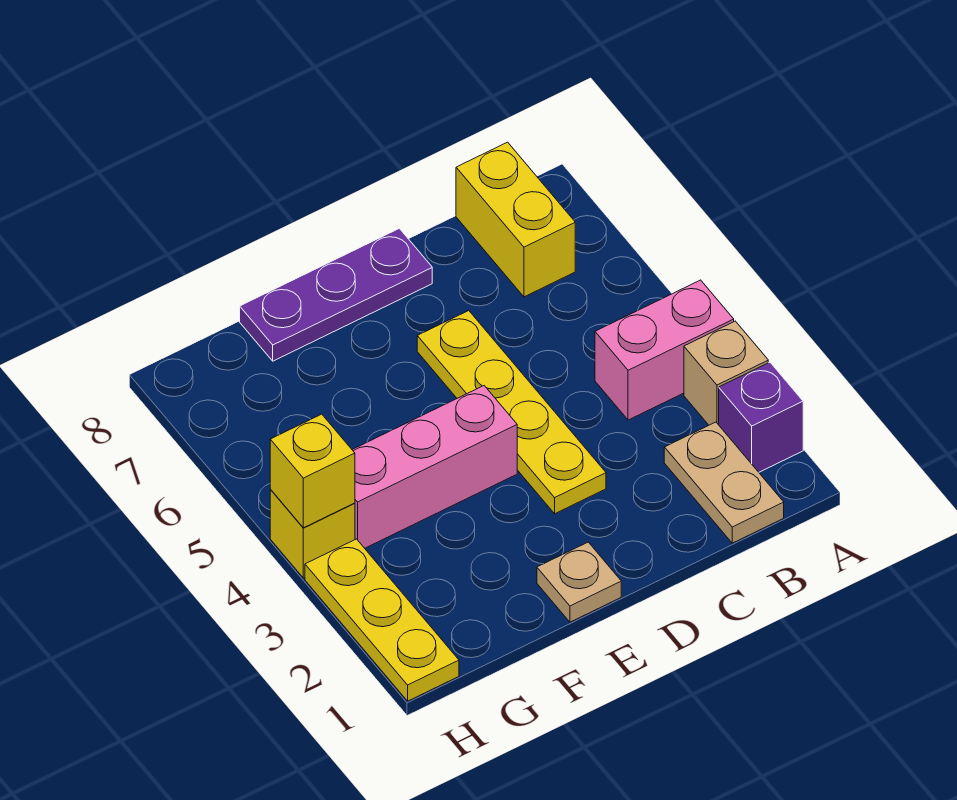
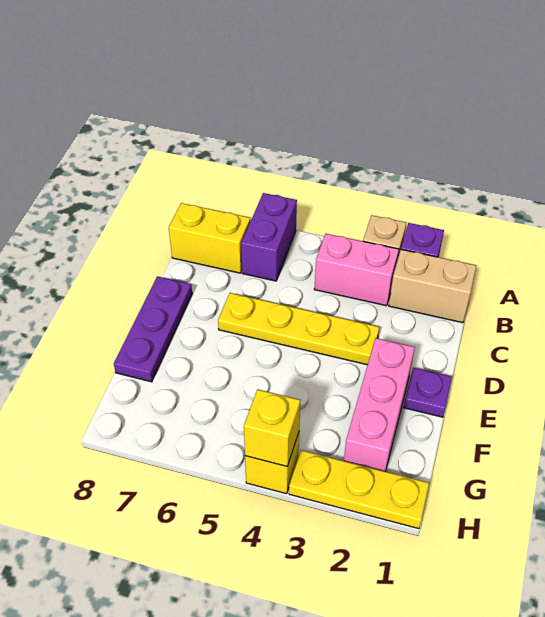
pink brick A4:B4 level 1 -> pink brick B3:B4 level 1
none -> purple brick A6:B6 level 1
tan plate B1:B2 level 1 -> tan brick B1:B2 level 1
tan plate E1 level 1 -> purple plate E1 level 1
pink brick E4:G4 level 1 -> pink brick E2:G2 level 1

